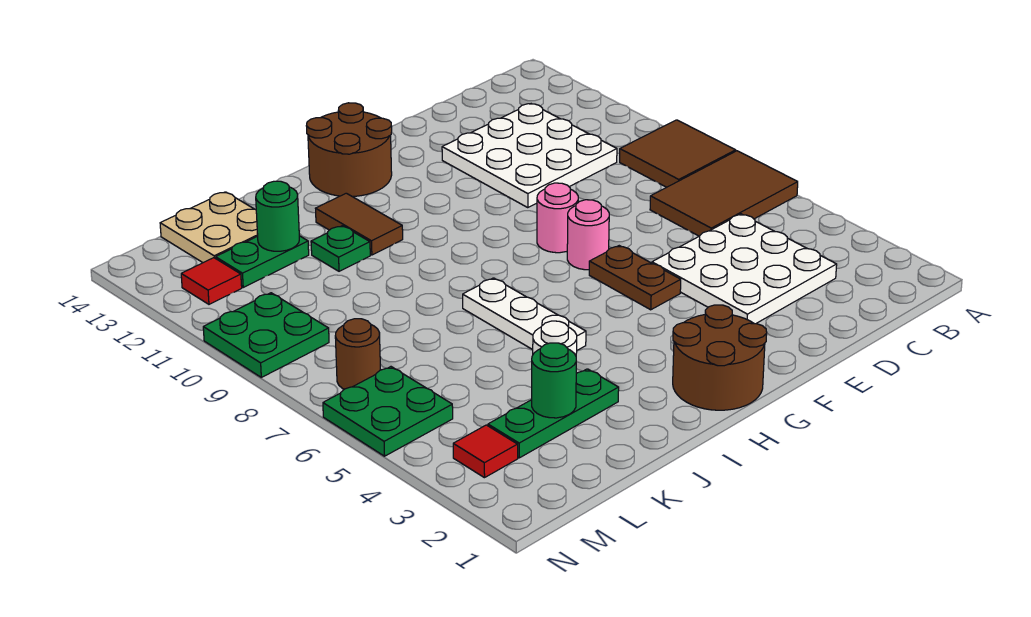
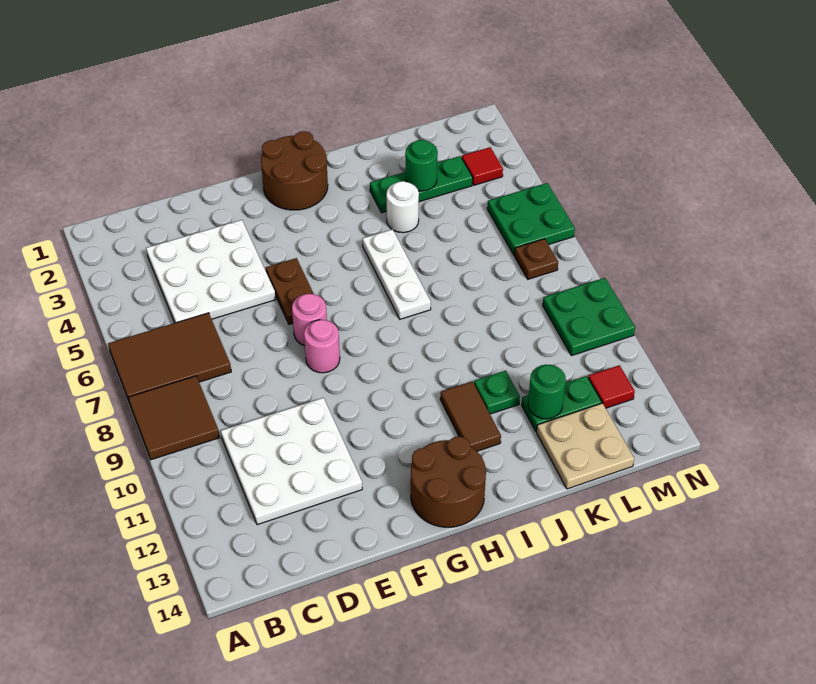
brown round brick M7 level 1 -> brown plate M7 level 1

